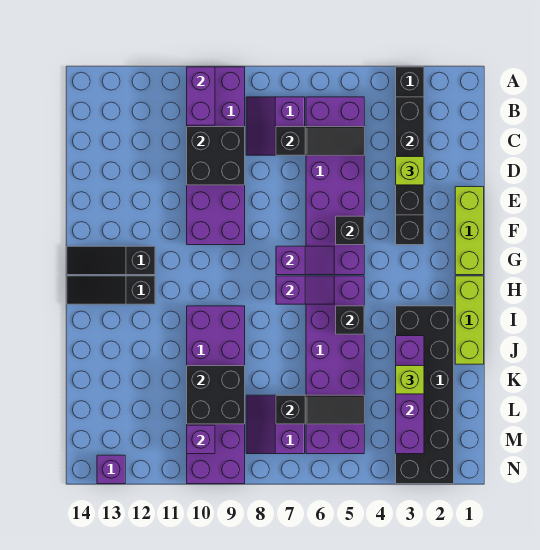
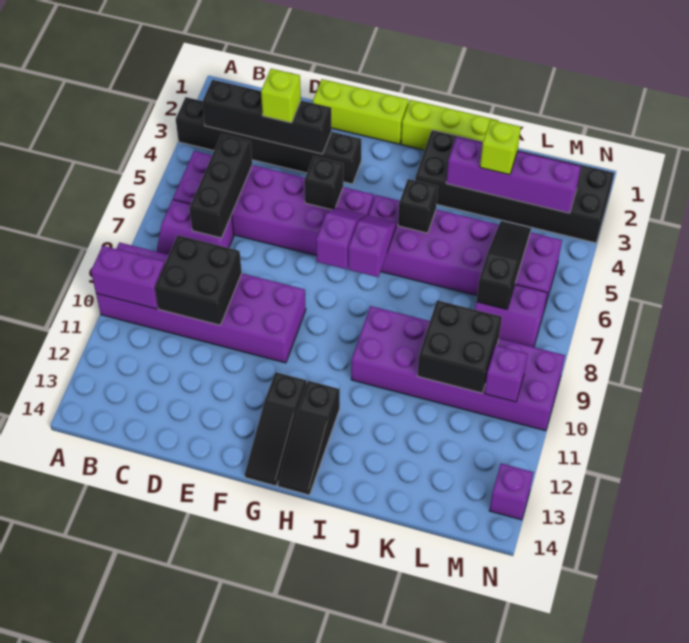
black slope C5:C7 level 2 top 7 -> black brick C5:C7 level 2

